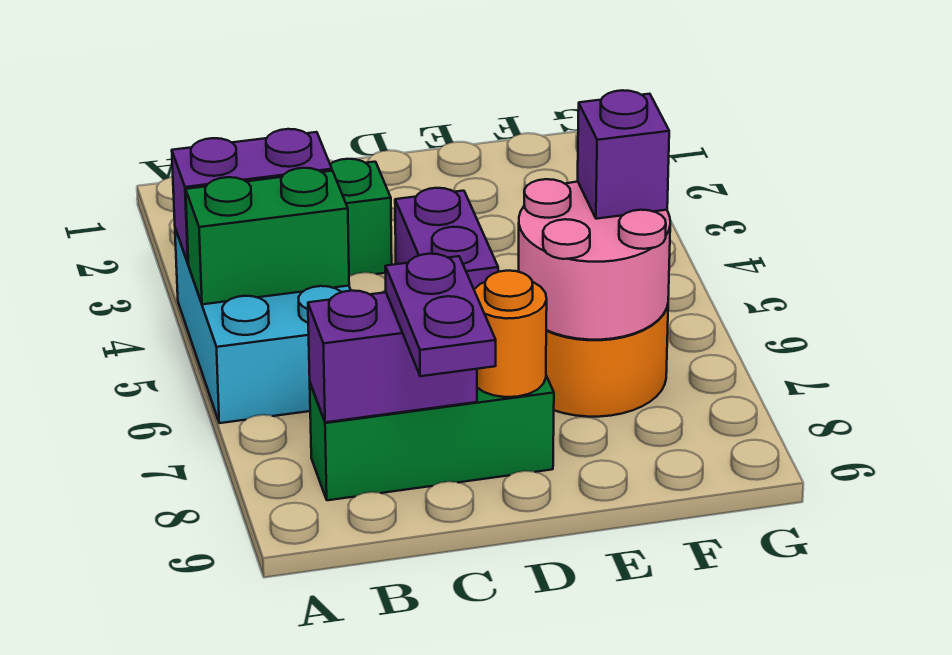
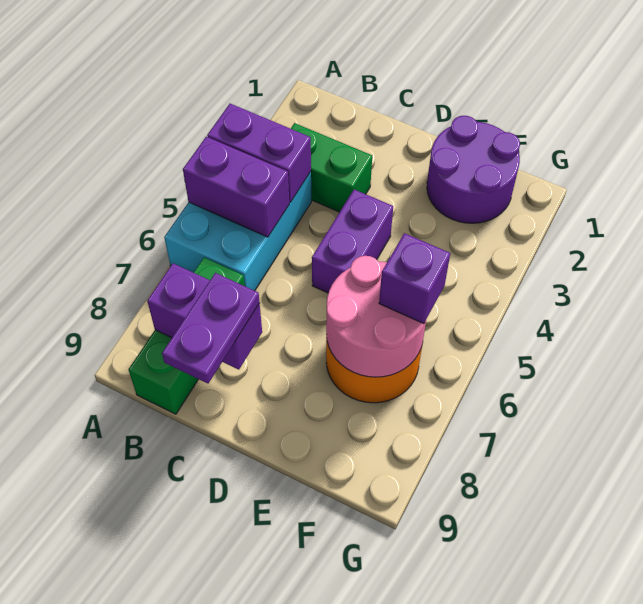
green brick A5:B5 level 2 -> purple brick A5:B5 level 2
green brick B8:D8 level 1 -> green brick B7:B9 level 1
orange round brick D8 level 2 -> none
none -> purple round brick E1:F2 level 1

